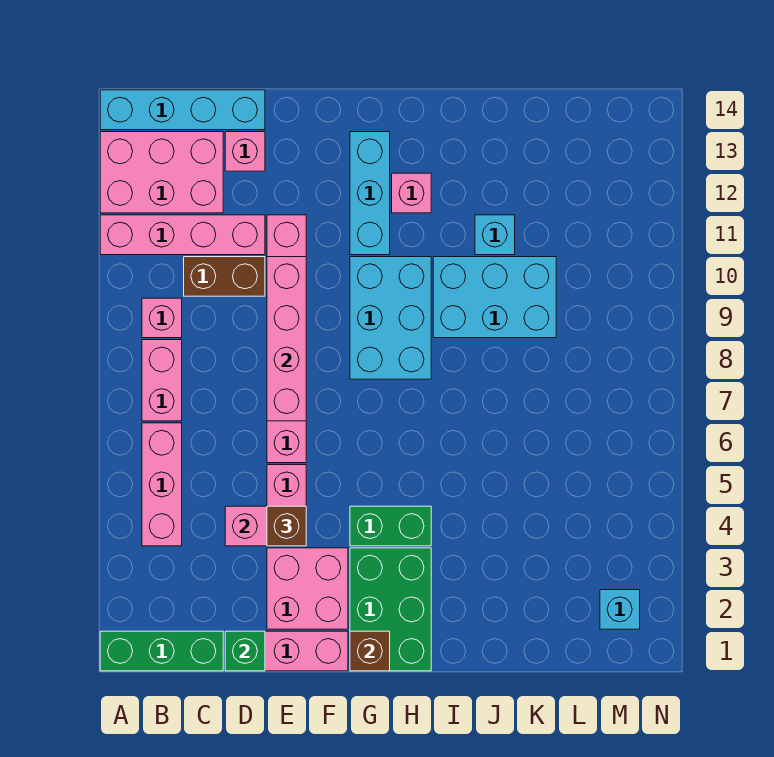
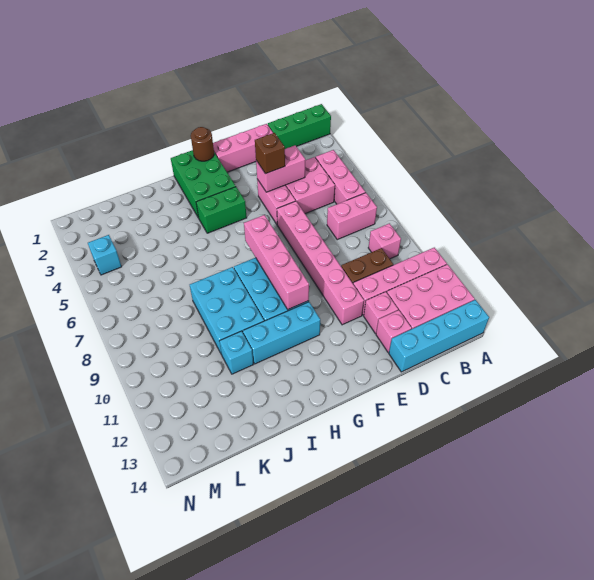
pink brick B7:B8 level 1 -> pink brick B7:C7 level 1
green brick D1 level 2 -> none
pink brick E2:F3 level 1 -> pink brick C4:D5 level 1
pink brick E7:E10 level 2 -> pink brick G7:G10 level 2
brown brick G1 level 2 -> brown round brick G1 level 2
cyan brick G11:G13 level 1 -> cyan brick G11:I11 level 1
pink brick H12 level 1 -> pink brick D12 level 1
cyan brick I9:K10 level 1 -> cyan brick I8:J10 level 1
cyan brick M2 level 1 -> cyan brick M4 level 1

